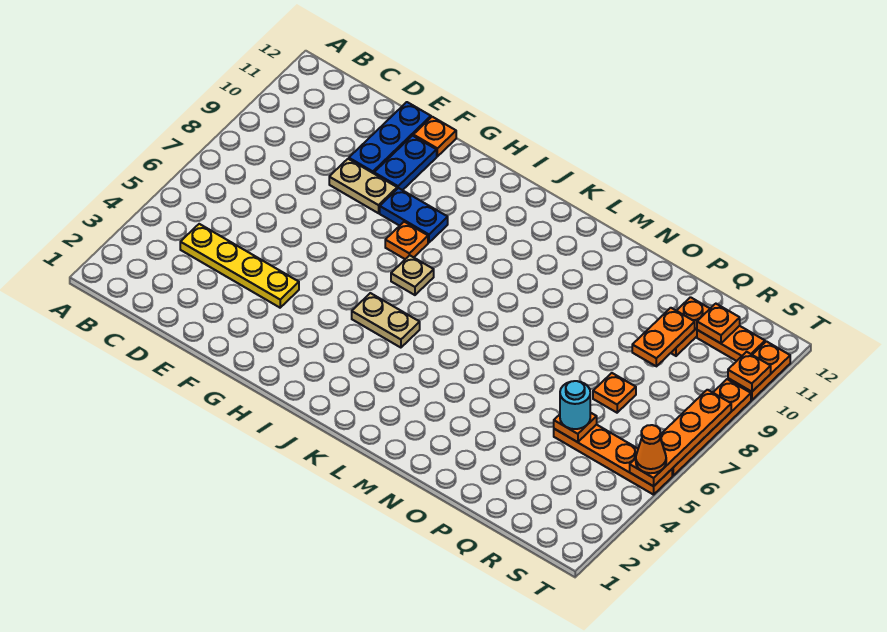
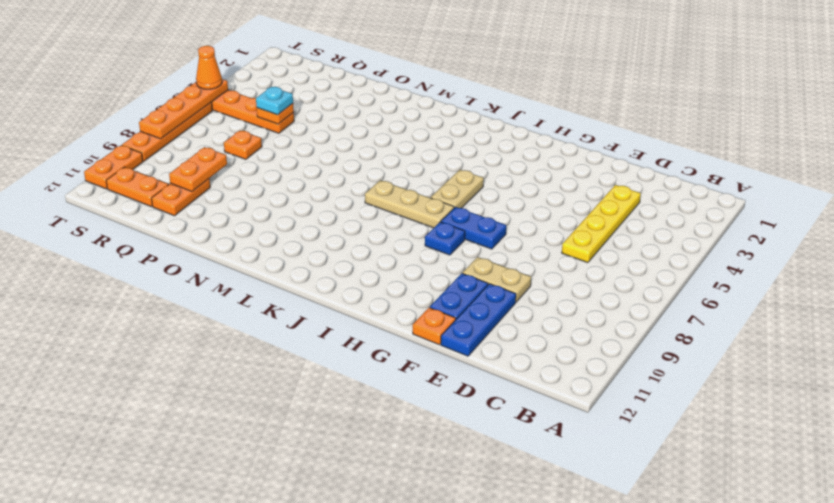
yellow plate C4:F4 level 1 -> yellow plate D3:D6 level 1
blue plate G9:H9 level 1 -> blue plate G7:H7 level 1
orange plate H8 level 1 -> blue plate H8 level 1
tan plate I5:J5 level 1 -> tan plate I5:I6 level 1
tan plate I7 level 1 -> tan plate I7:K7 level 1
cyan round brick Q5 level 3 -> cyan plate Q5 level 3
orange plate R11 level 2 -> none
orange plate T10 level 2 -> none

